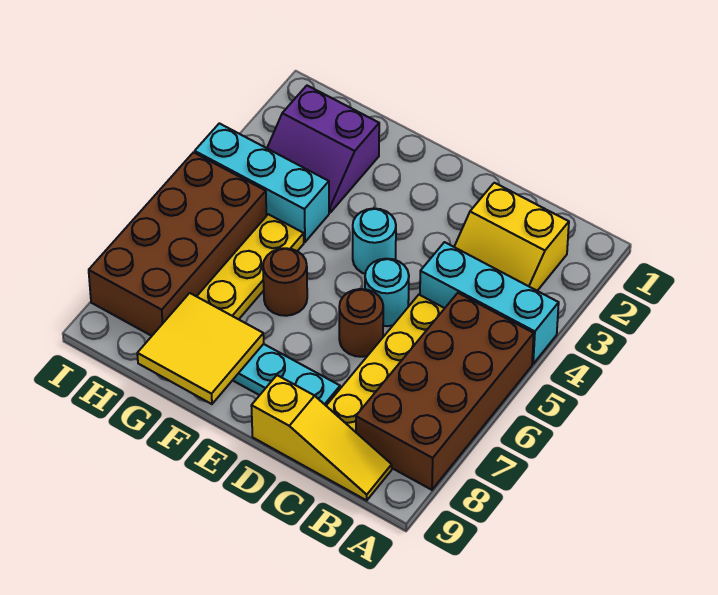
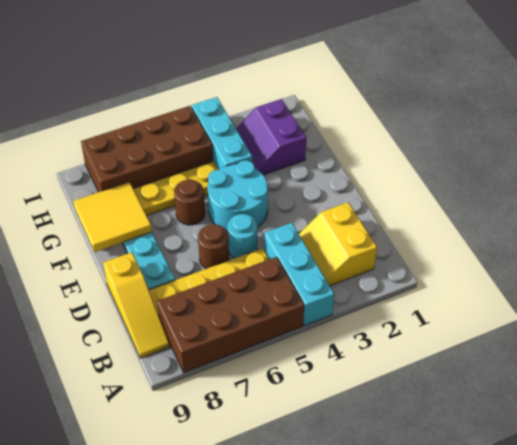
cyan round brick E4 level 1 -> cyan round brick E4:F5 level 1

